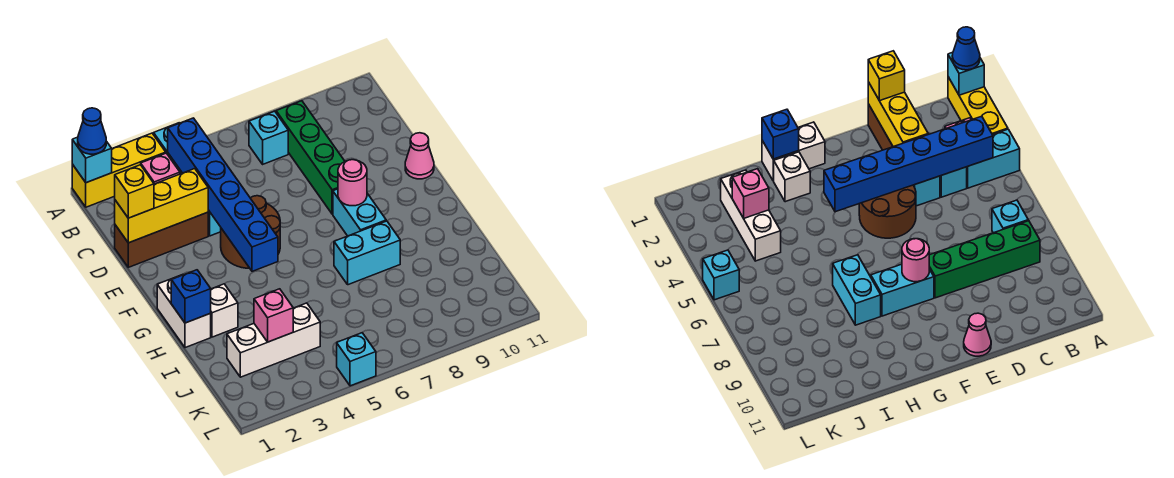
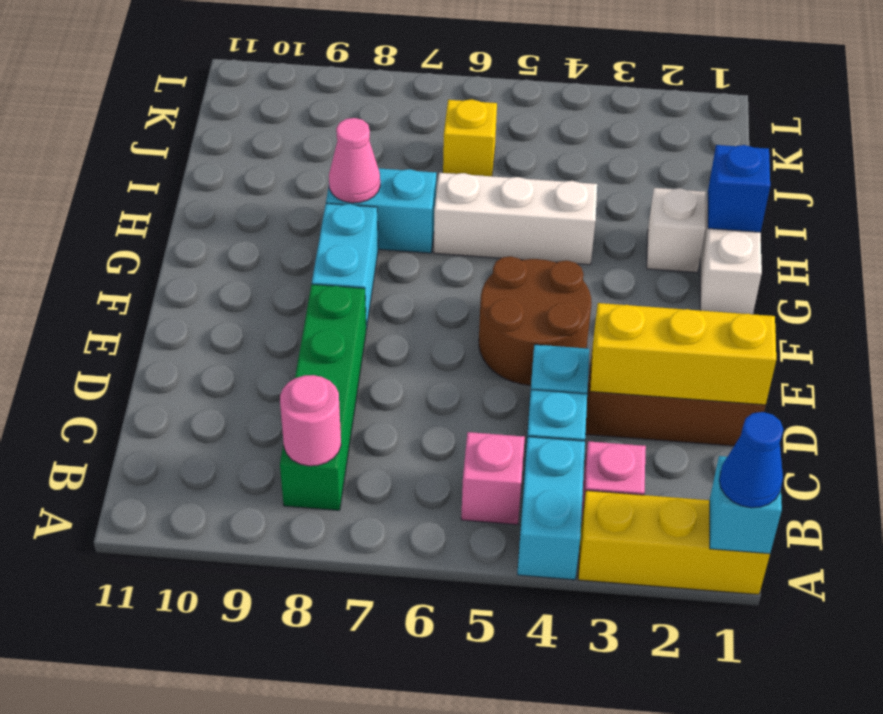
blue brick B4:G4 level 2 -> none
cyan brick B7 level 1 -> none
yellow brick D1 level 3 -> yellow brick J6 level 1
pink cone E11 level 1 -> pink cone H8 level 2
pink round brick F8 level 2 -> pink round brick B8 level 2
white brick J2:J4 level 1 -> white brick H4:H6 level 1
pink brick J3 level 2 -> pink brick B5 level 1
cyan brick L5 level 1 -> none

